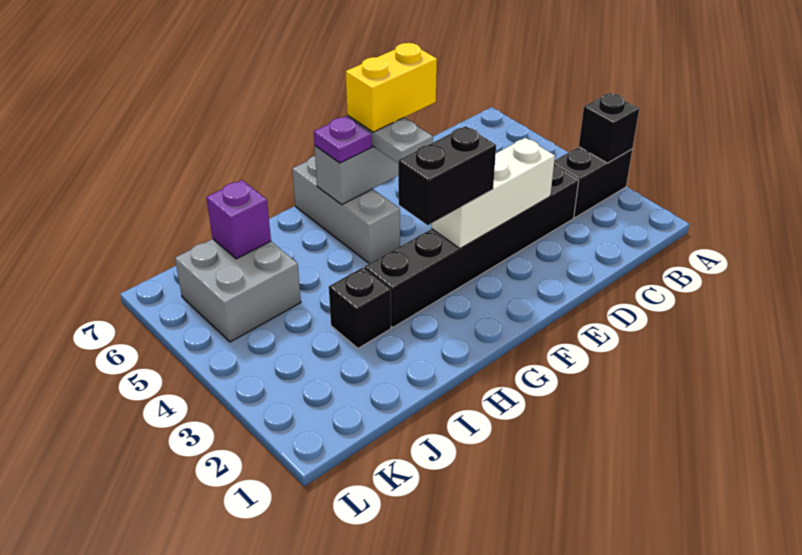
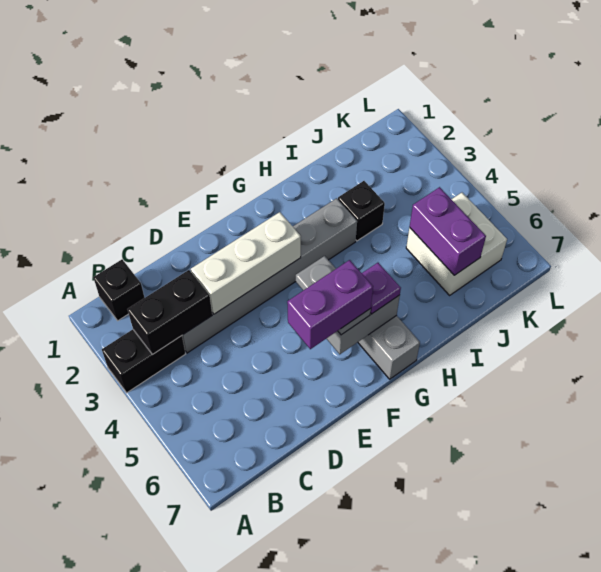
black brick A3 level 2 -> black brick B1 level 1
black brick C3:H3 level 1 -> grey brick C3:H3 level 1
yellow brick E6:F6 level 4 -> purple brick E6:F6 level 4
black brick F3:G3 level 3 -> black brick B3:C3 level 2
grey brick J5:K6 level 1 -> white brick J5:K6 level 1
purple brick J6 level 2 -> purple brick J5:J6 level 2

